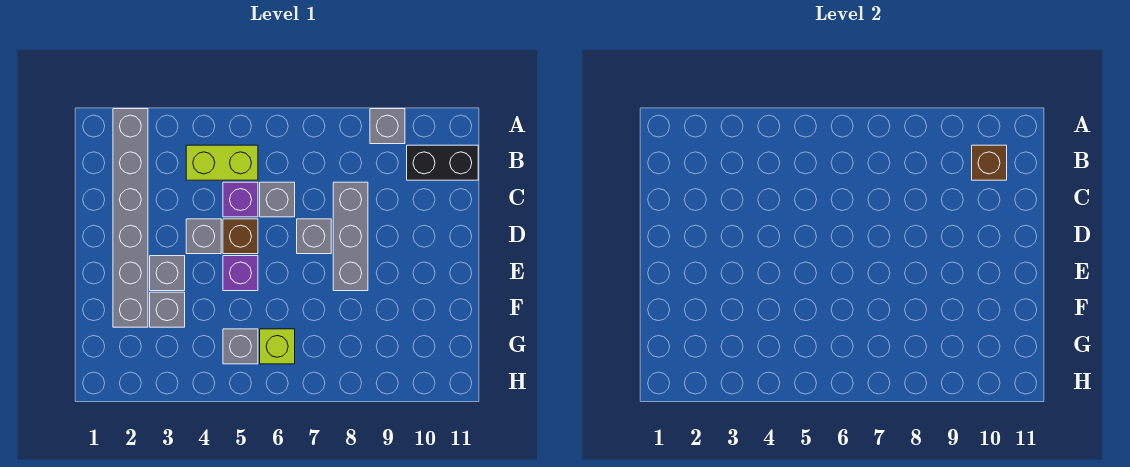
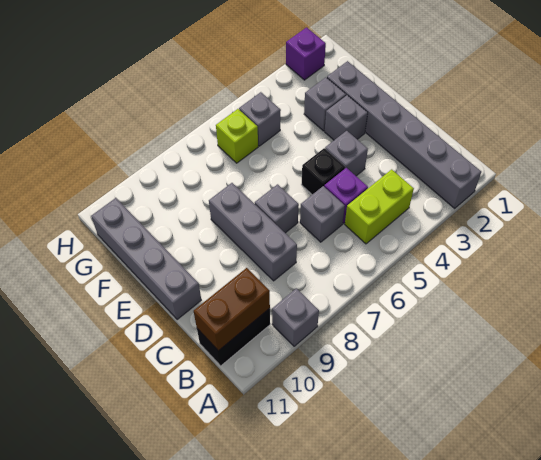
brown brick B10 level 2 -> brown brick B10:B11 level 2
brown brick D5 level 1 -> black brick D5 level 1
none -> grey brick D11:G11 level 1
purple brick E5 level 1 -> purple brick H2 level 1

